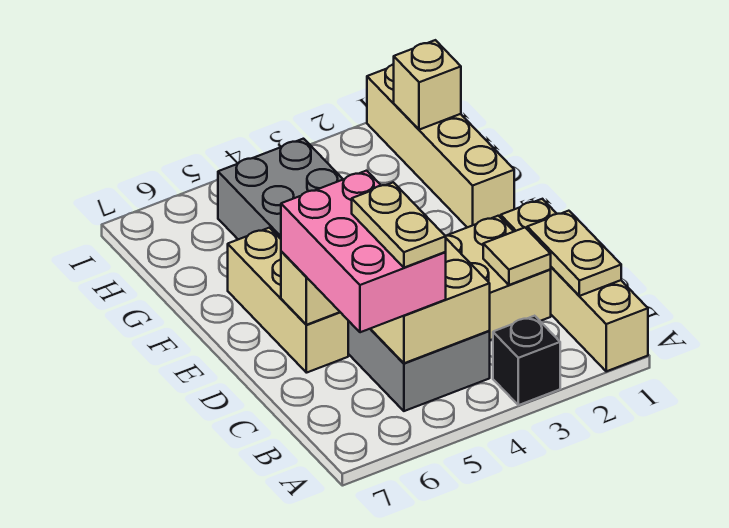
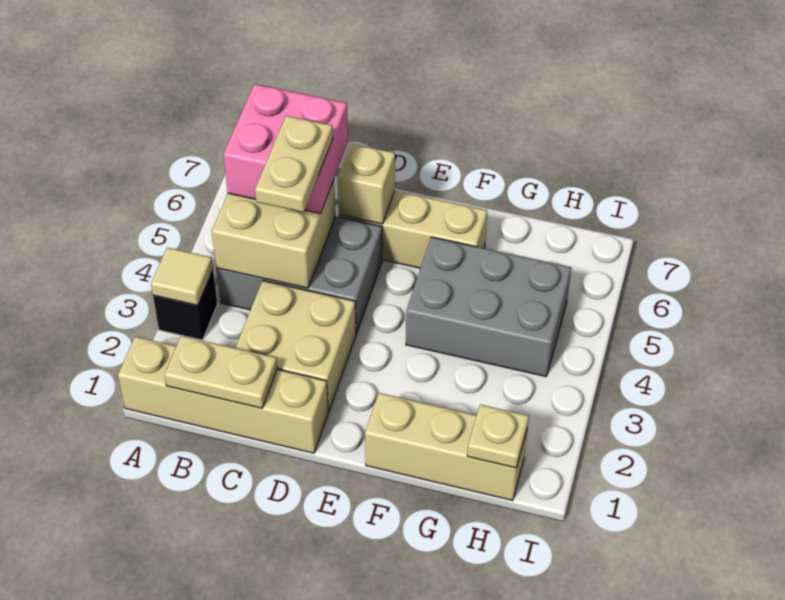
pink brick B5:D6 level 3 -> pink brick B5:C6 level 3
tan plate B5:C5 level 4 -> tan plate C4:C5 level 4
tan tile C2 level 2 -> tan tile A3 level 2
tan brick F1:I1 level 1 -> tan brick F1:H1 level 1
tan brick H1 level 2 -> tan plate H1 level 2

